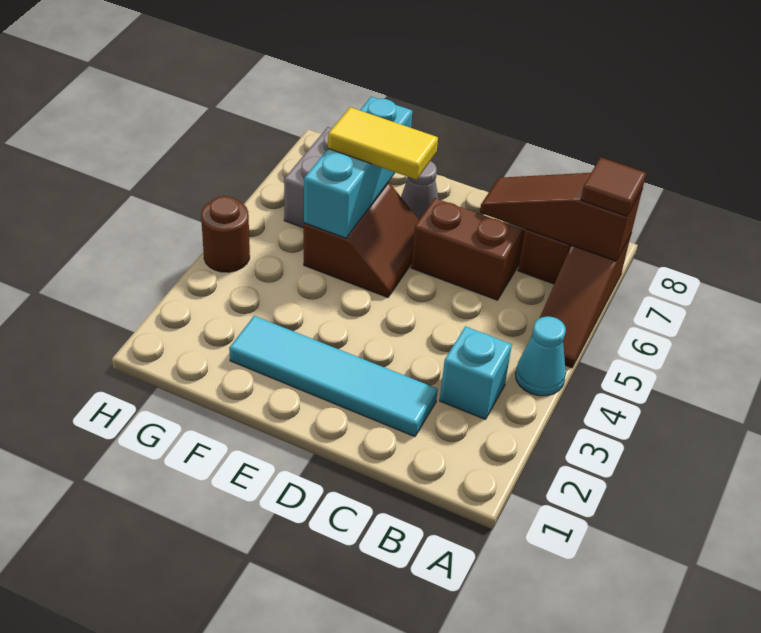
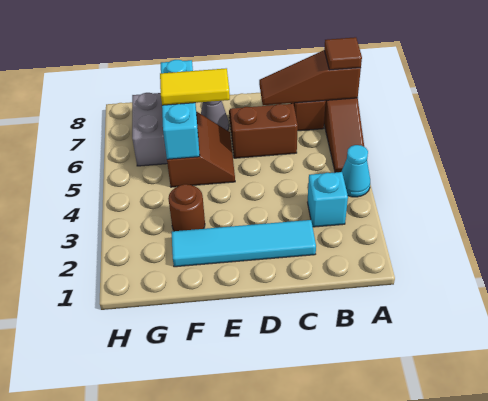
brown round brick H4 level 1 -> brown round brick F3 level 1

